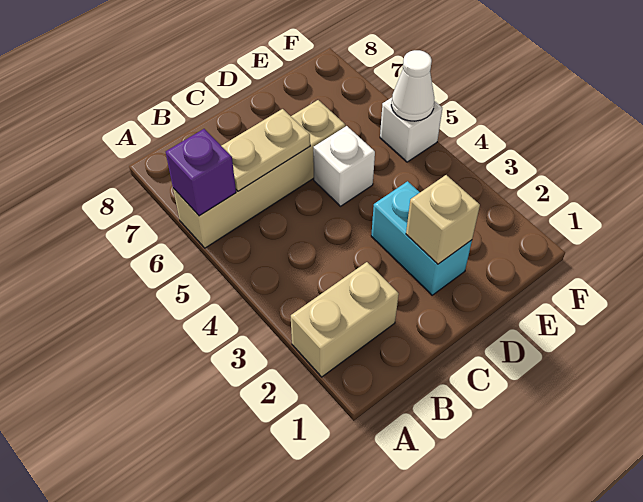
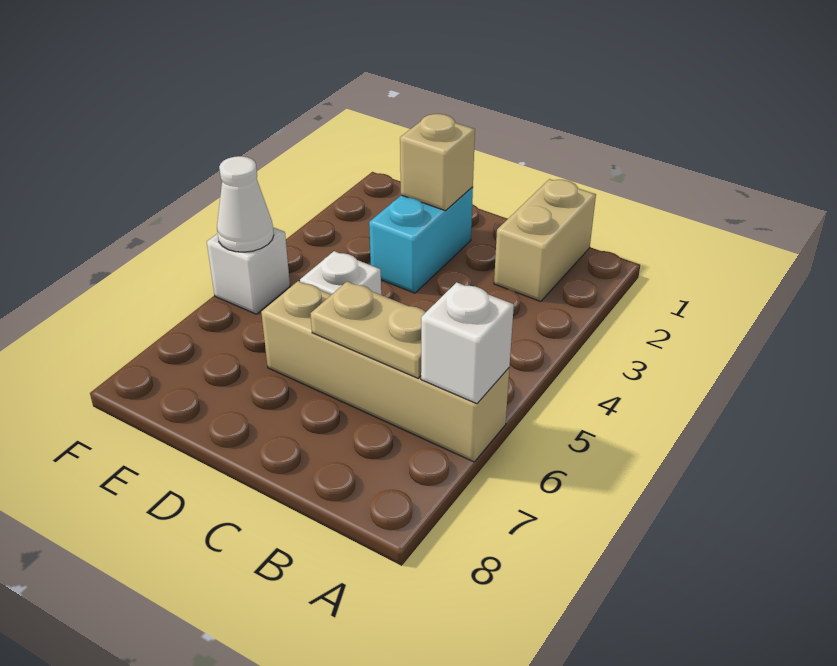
tan brick A2:B2 level 1 -> tan brick B1:B2 level 1
purple brick A6 level 2 -> white brick A6 level 2

